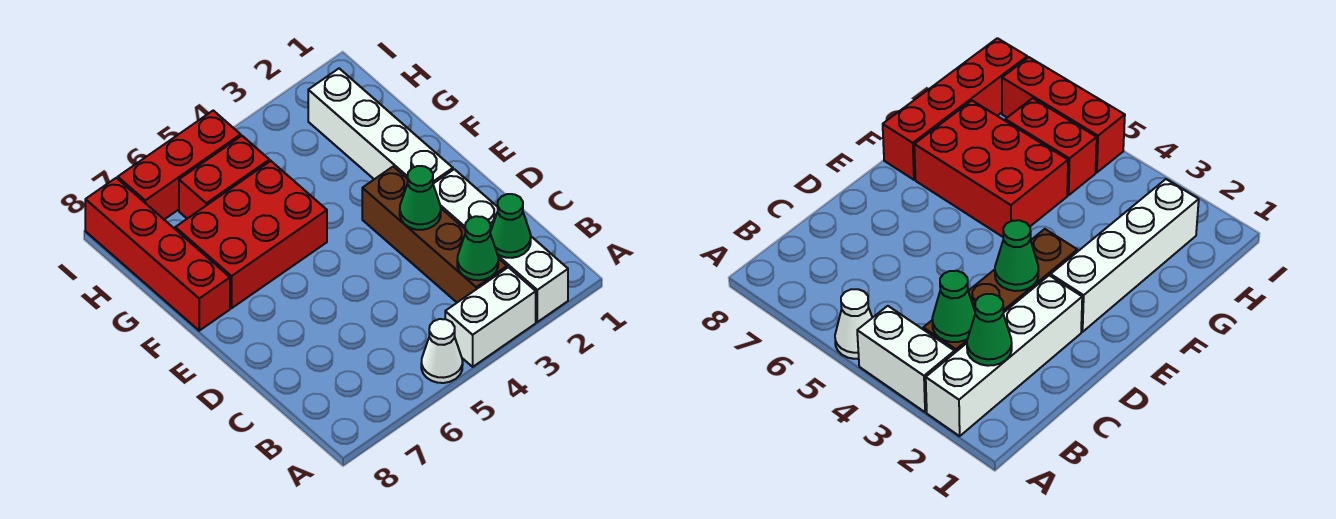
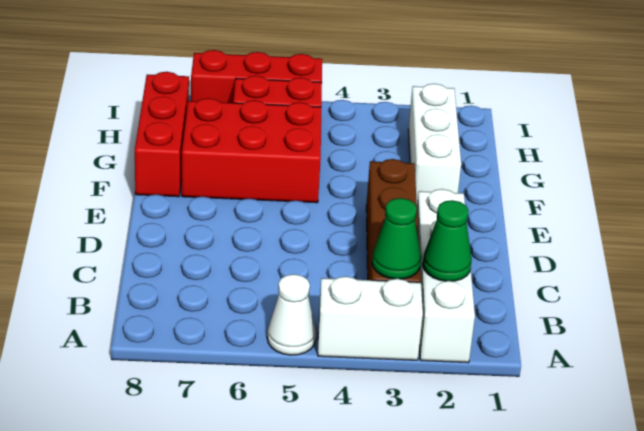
green cone D3 level 2 -> none
white brick E2:H2 level 1 -> white brick F2:H2 level 1
red brick F8:I8 level 1 -> red brick F8:H8 level 1

